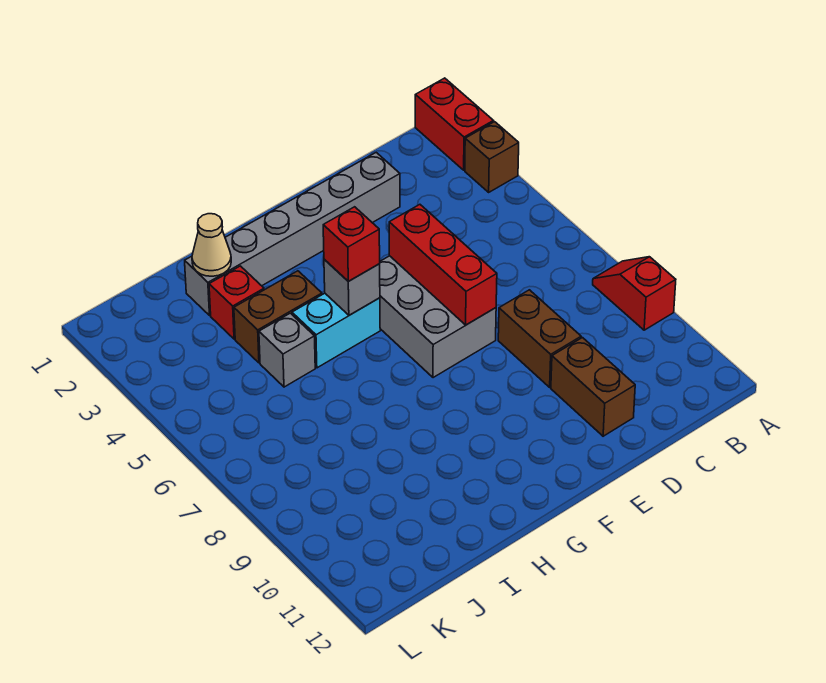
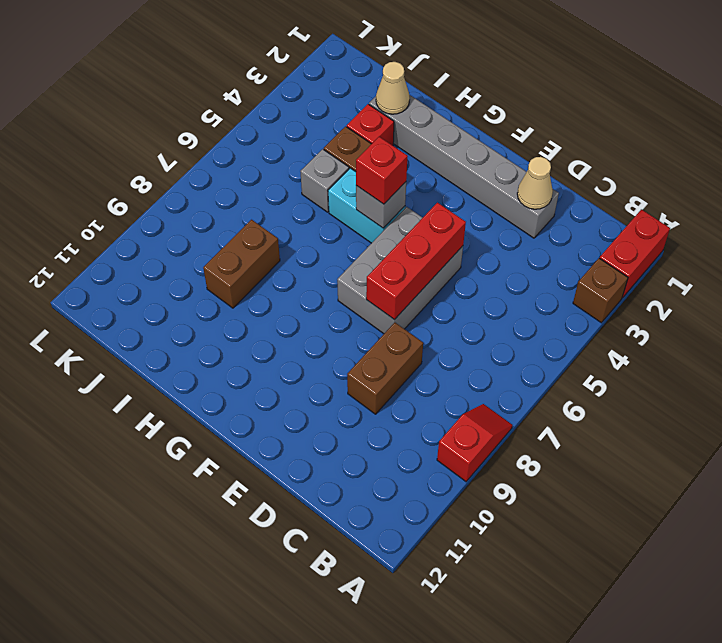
none -> tan cone D2 level 2
brown brick D10:D11 level 1 -> brown brick I8:I9 level 1

